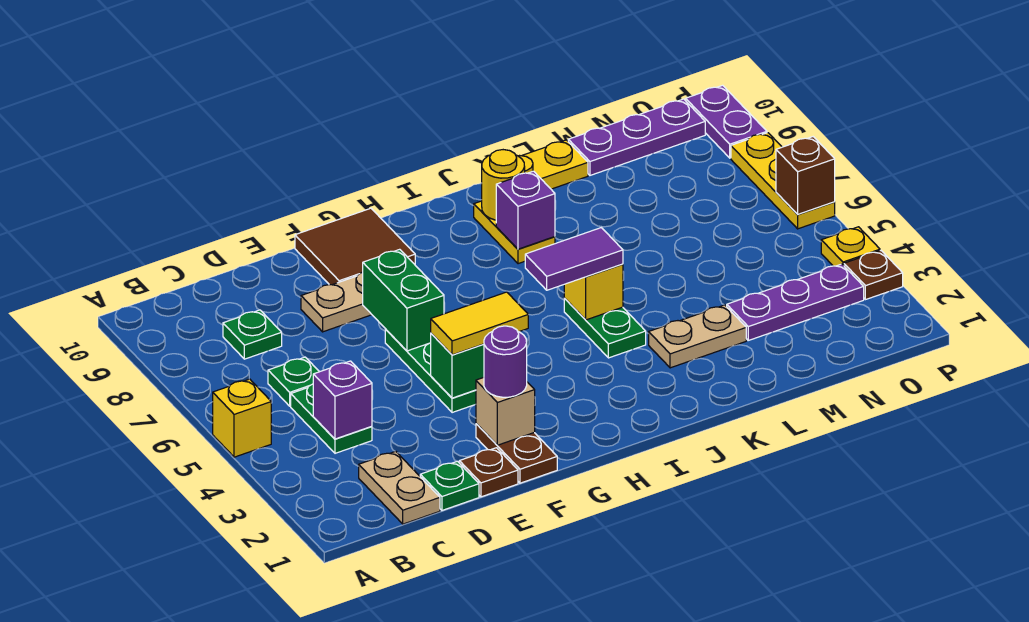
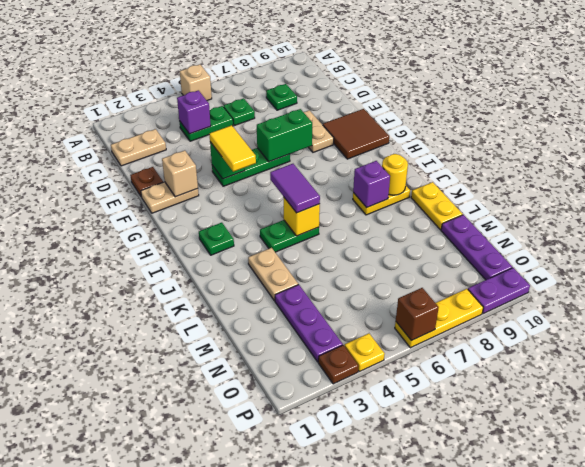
yellow brick A5 level 1 -> tan brick A5 level 1
green plate D1 level 1 -> green plate I2 level 1
brown plate F1:F2 level 1 -> tan plate F1:F2 level 1
purple round brick F2 level 3 -> none

